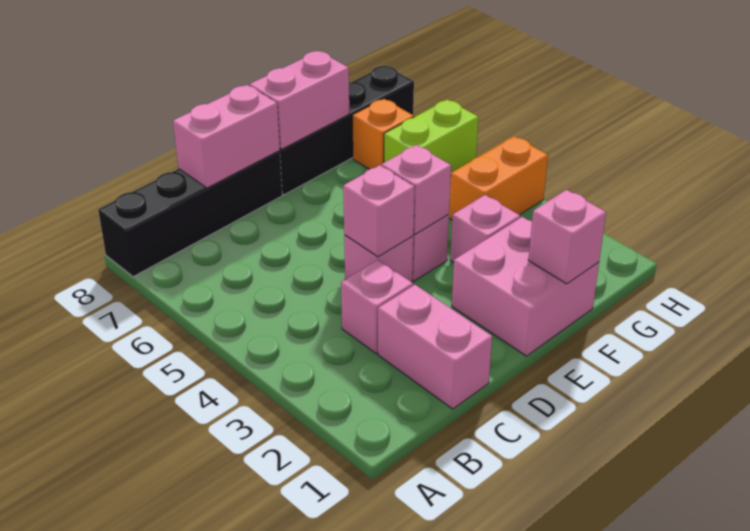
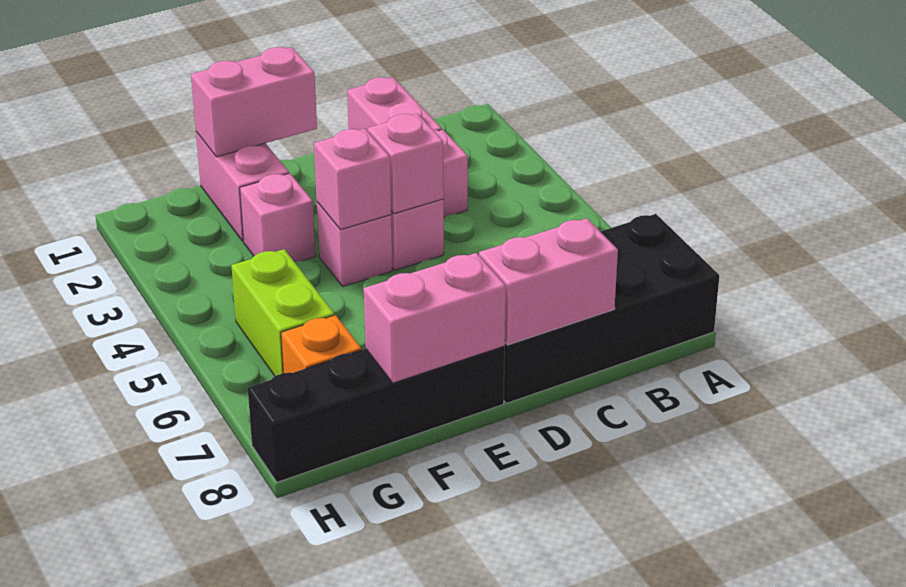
black brick A8:D8 level 1 -> black brick A7:D8 level 1
pink brick E1:F2 level 1 -> pink brick F1:F2 level 1
pink brick F1 level 2 -> pink brick E1:F1 level 2
orange brick G4:H4 level 1 -> none
lime brick G6:H6 level 1 -> lime brick G5:G6 level 1

